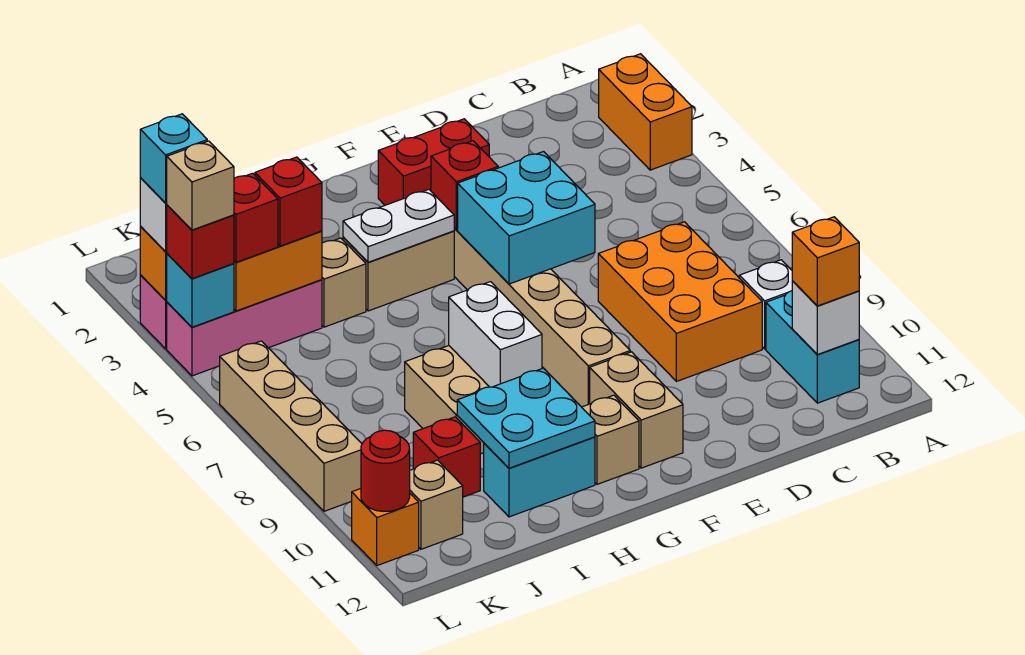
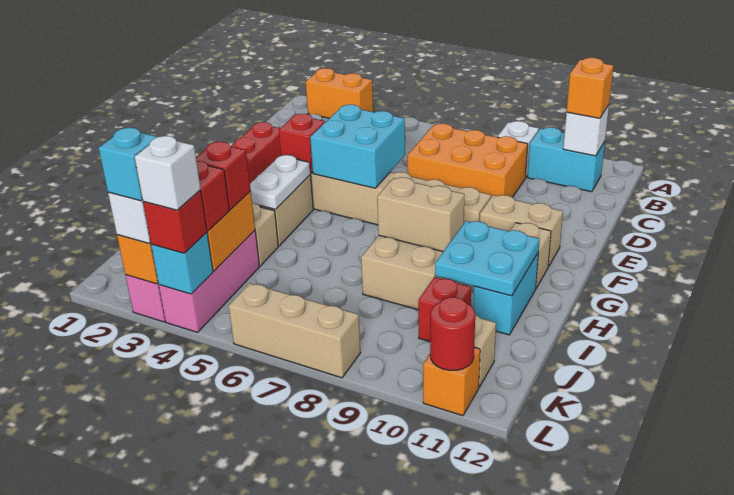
white brick H8:H9 level 2 -> tan brick H8:H9 level 2
tan brick L4 level 4 -> white brick L4 level 4
tan brick L6:L9 level 1 -> tan brick L6:L8 level 1

